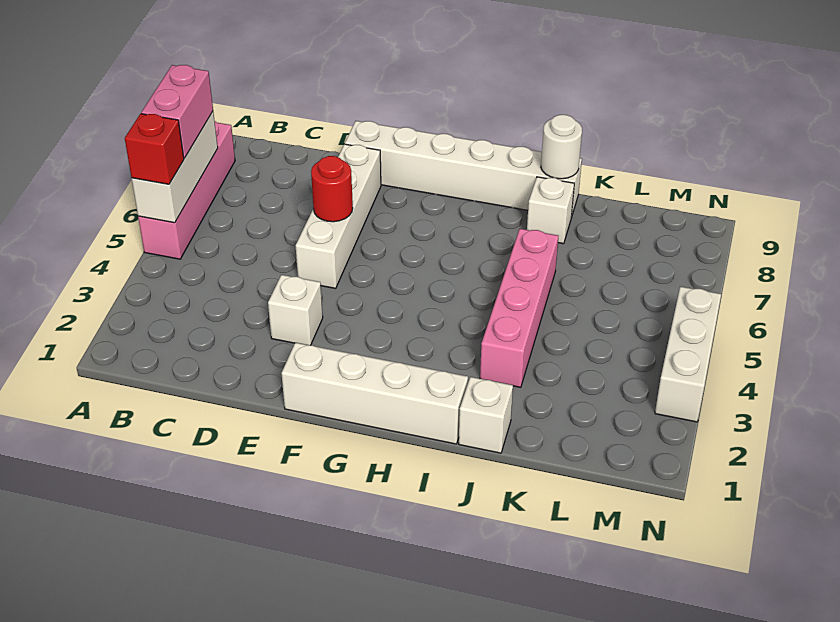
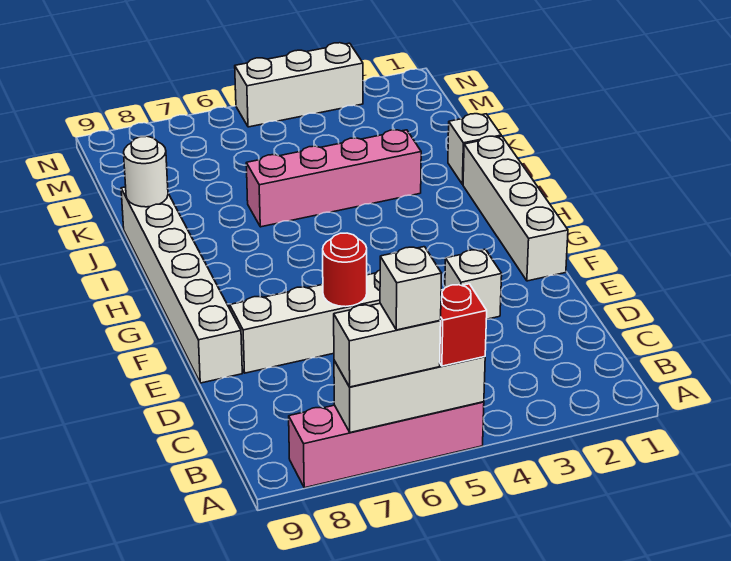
pink brick A6:A7 level 3 -> white brick A6:A7 level 3
white brick J8 level 1 -> white brick A6 level 4

